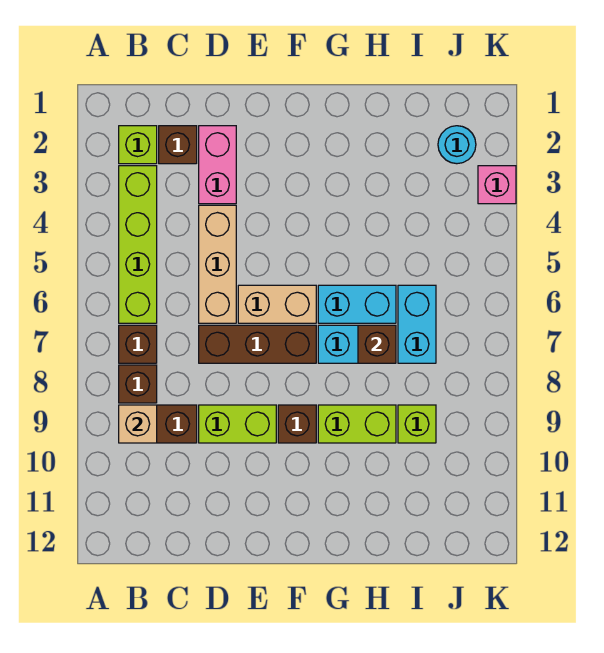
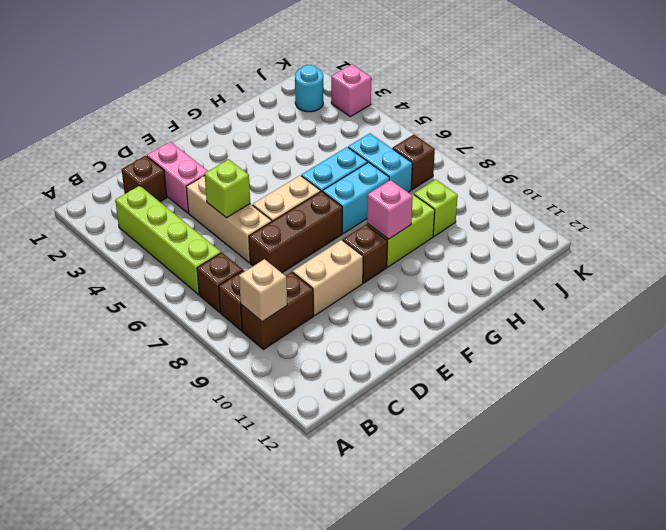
lime brick B2 level 1 -> lime brick D5 level 2
lime brick D9:E9 level 1 -> tan brick D9:E9 level 1
none -> pink brick G9 level 2
brown brick H7 level 2 -> brown brick J7 level 1

